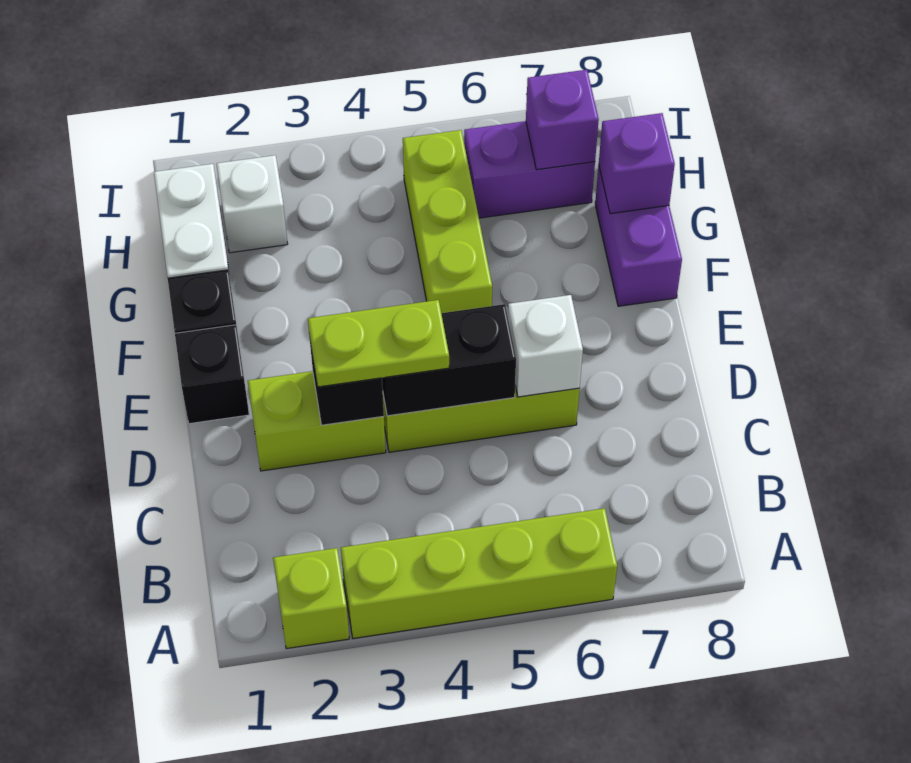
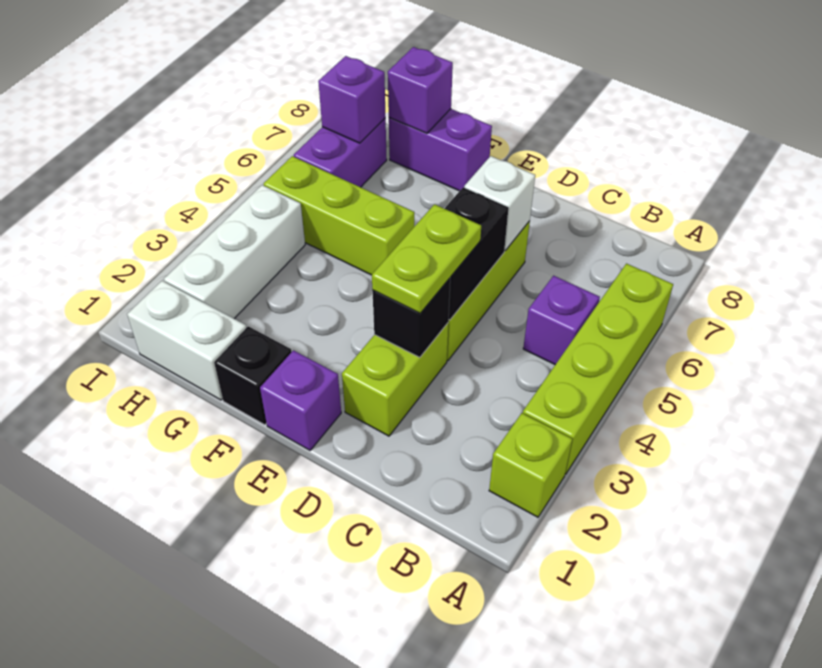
none -> purple brick B5 level 1
black brick E1 level 1 -> purple brick E1 level 1
white brick H2 level 1 -> white brick H2:H4 level 1

